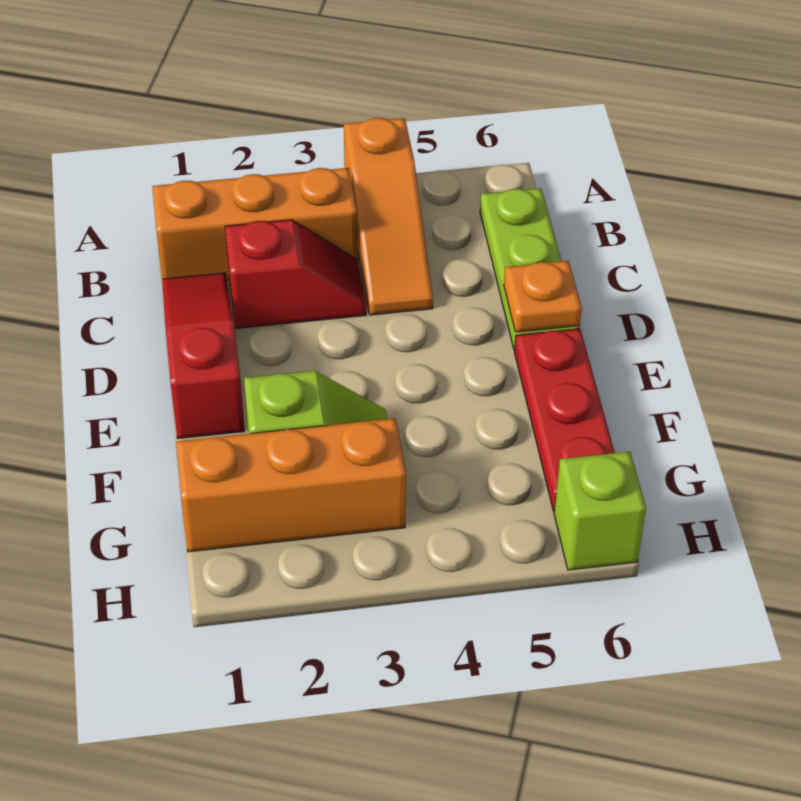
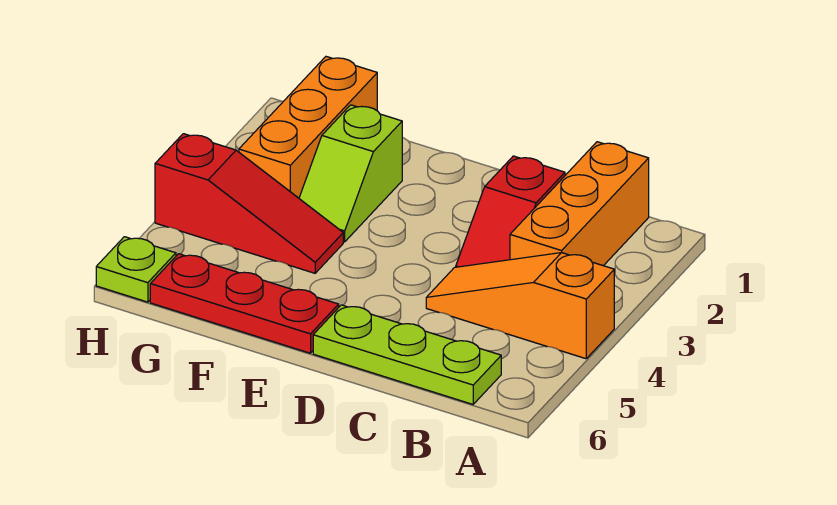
red slope C1:E1 level 1 top E -> red slope F4:H4 level 1 top H
orange plate D6 level 2 -> none
lime brick H6 level 1 -> lime plate H6 level 1

